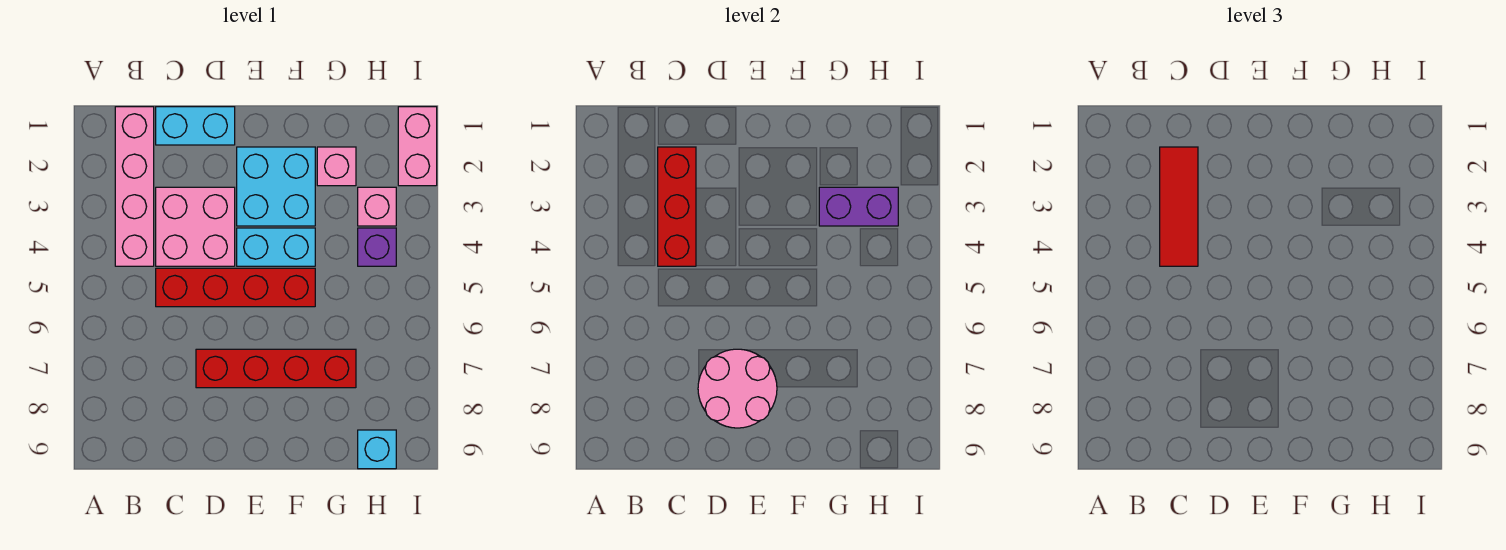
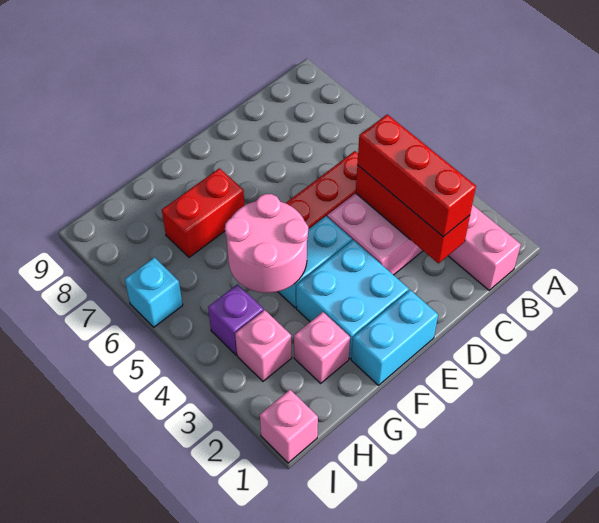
cyan brick C1:D1 level 1 -> cyan brick E1:F1 level 1
red tile C2:C4 level 3 -> red brick C2:C4 level 3
red brick D7:G7 level 1 -> red brick F7:G7 level 1
pink round brick D7:E8 level 2 -> pink round brick F4:G5 level 2
purple brick G3:H3 level 2 -> none
cyan brick H9 level 1 -> cyan brick I6 level 1
pink brick I1:I2 level 1 -> pink brick I1 level 1

